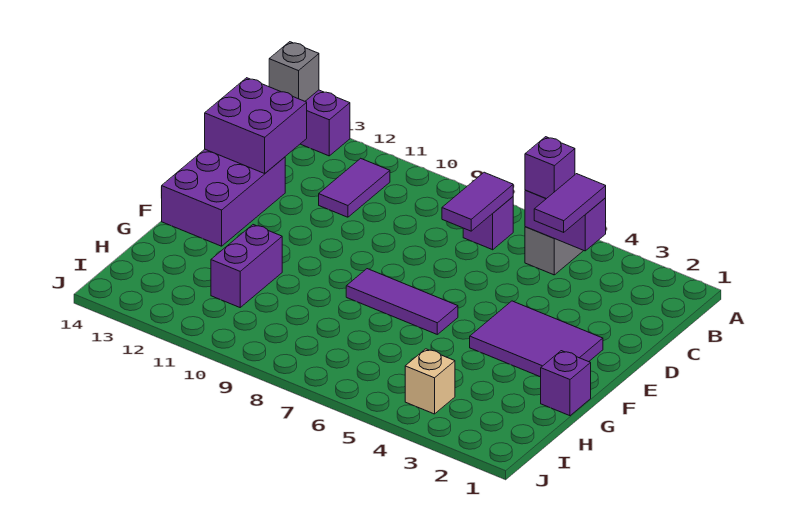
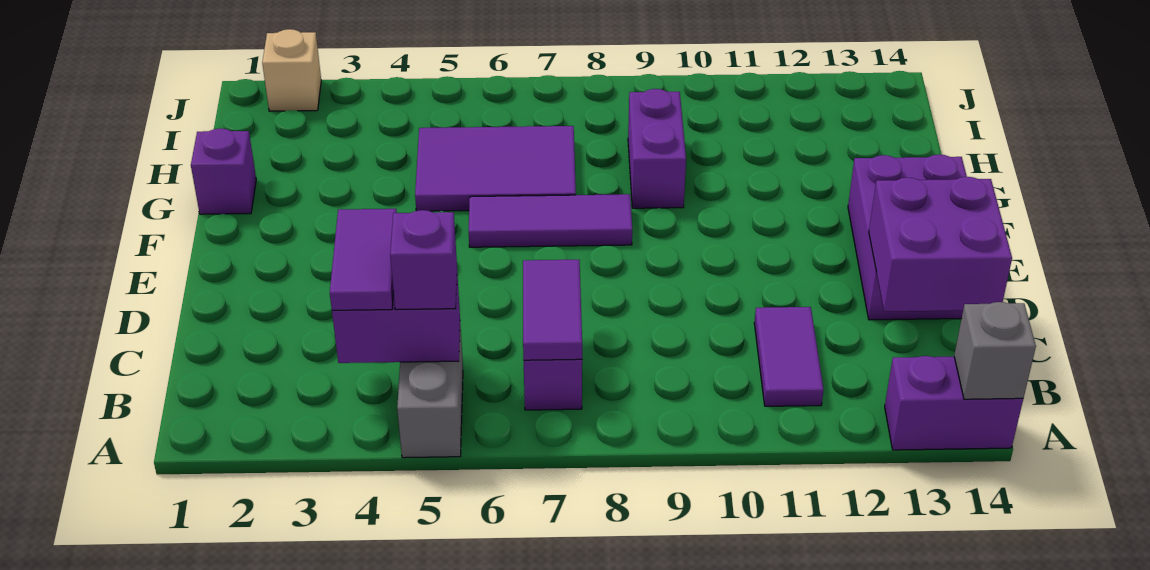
purple tile E2:F4 level 1 -> purple tile G5:H7 level 1
purple brick G11:H11 level 1 -> purple brick G9:H9 level 1
tan brick I4 level 1 -> tan brick J2 level 1

